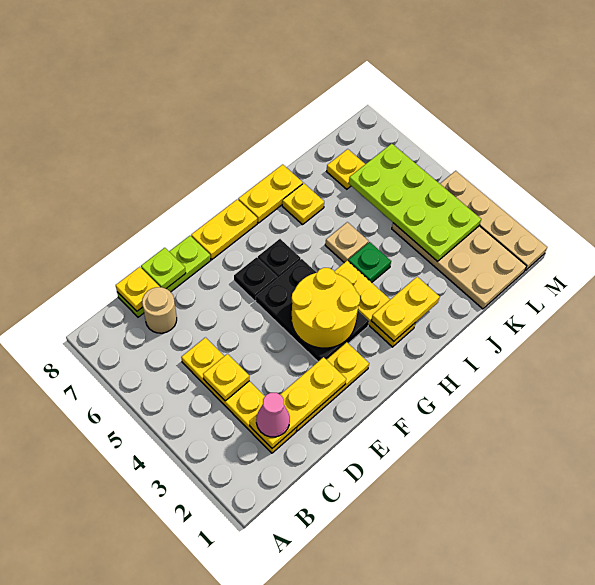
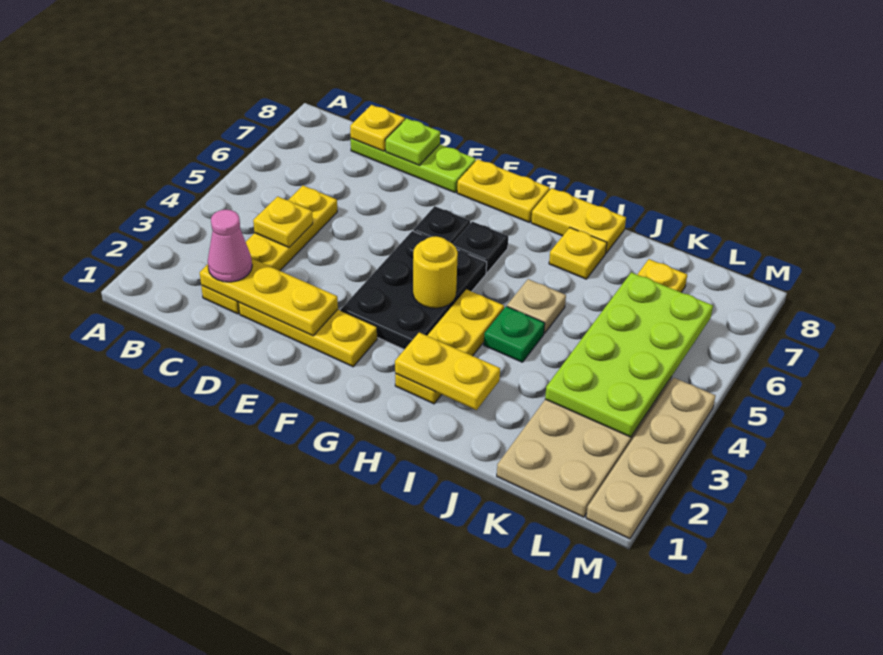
tan round brick C7 level 1 -> none
yellow round brick F3:G4 level 2 -> yellow round brick G4 level 2

